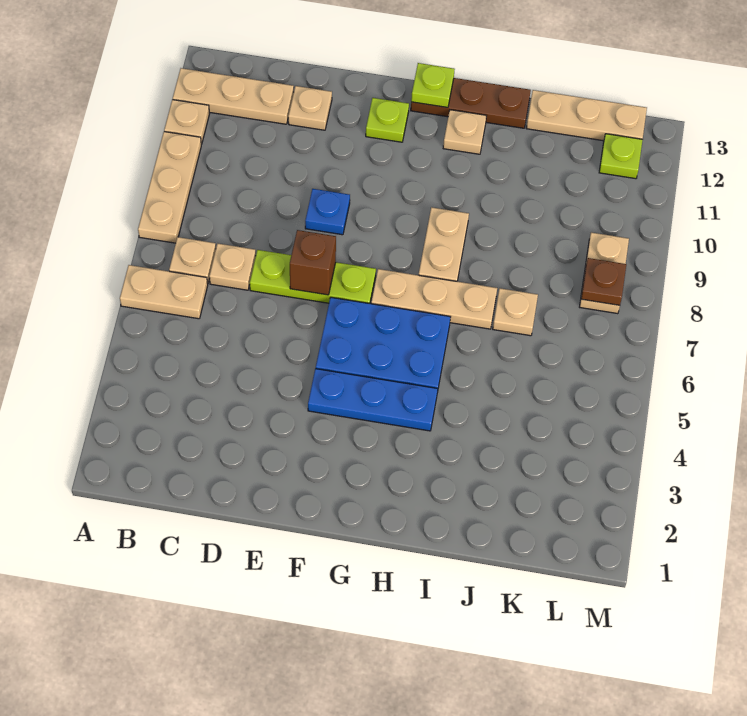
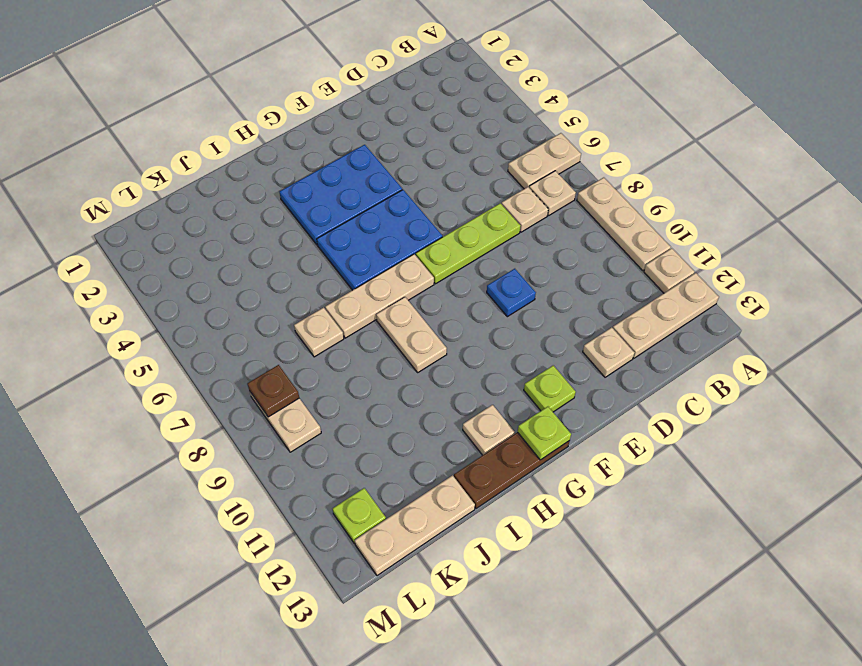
brown brick E7 level 2 -> none
blue plate F4:H4 level 1 -> blue plate F3:H4 level 1

